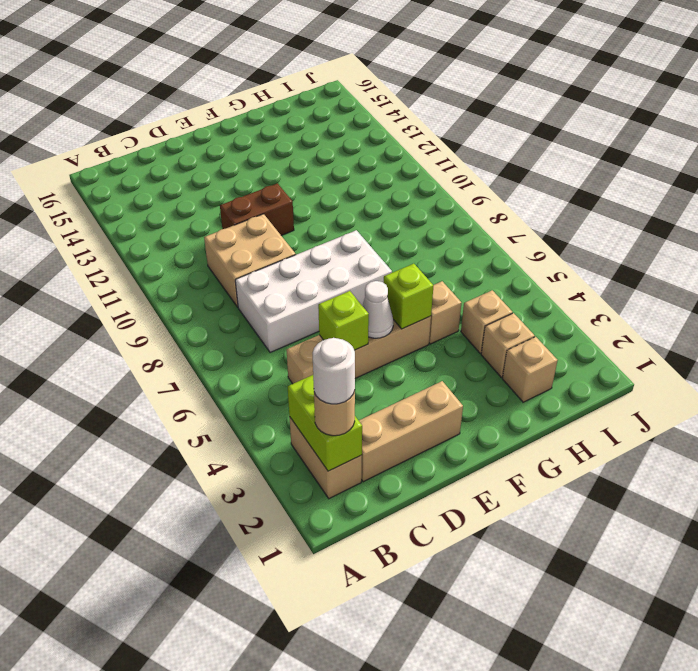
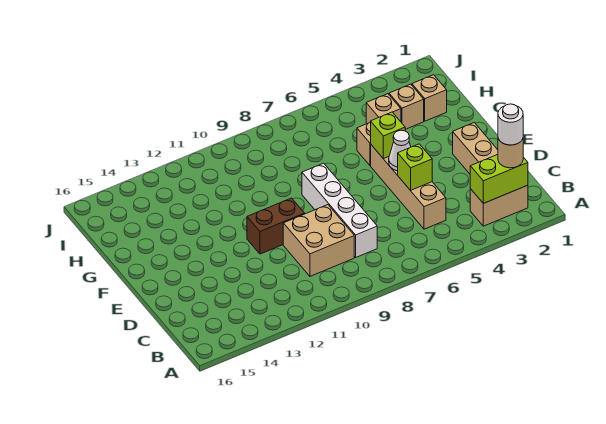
white brick C7:F8 level 1 -> white brick C8:F8 level 1
brown brick D11:E11 level 1 -> brown brick E10:E11 level 1

